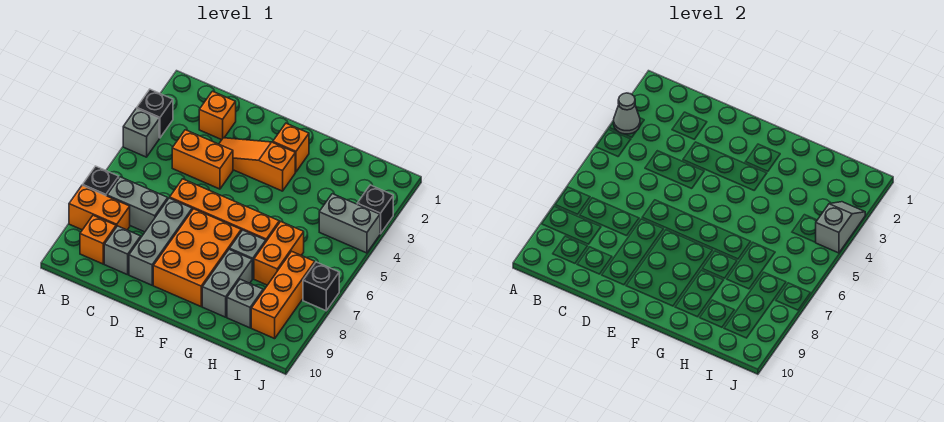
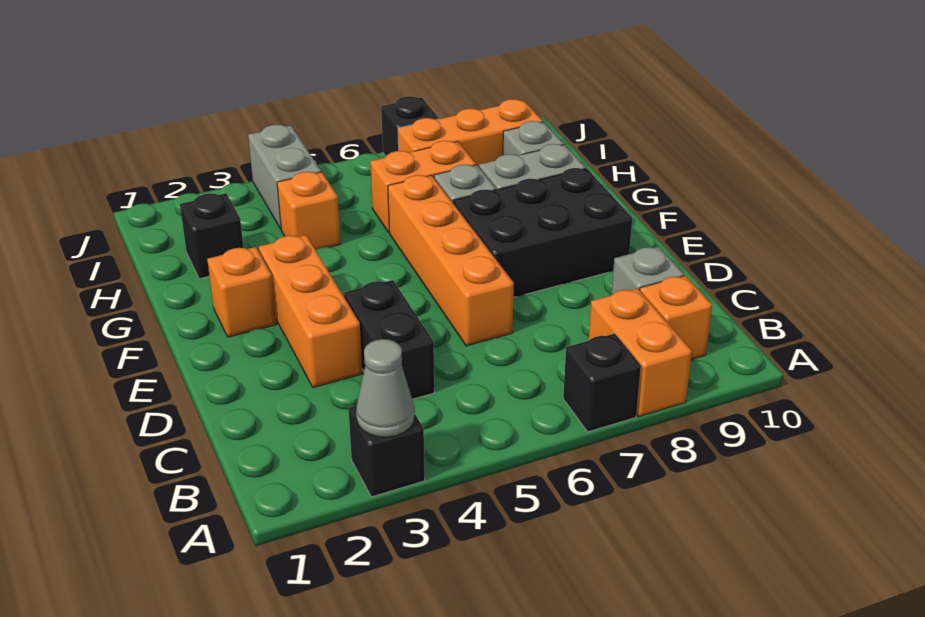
grey brick A4 level 1 -> none
grey brick B7:C7 level 1 -> none
orange brick C2 level 1 -> orange brick H4 level 1
orange brick C4:D4 level 1 -> black brick C4:D4 level 1
orange slope D3:F3 level 1 top F -> orange brick D3:F3 level 1
grey brick D7:D9 level 1 -> none
orange brick E7:F9 level 1 -> black brick E7:F9 level 1
black brick J3 level 1 -> black brick H2 level 1
grey slope J3:J4 level 2 top 4 -> none

